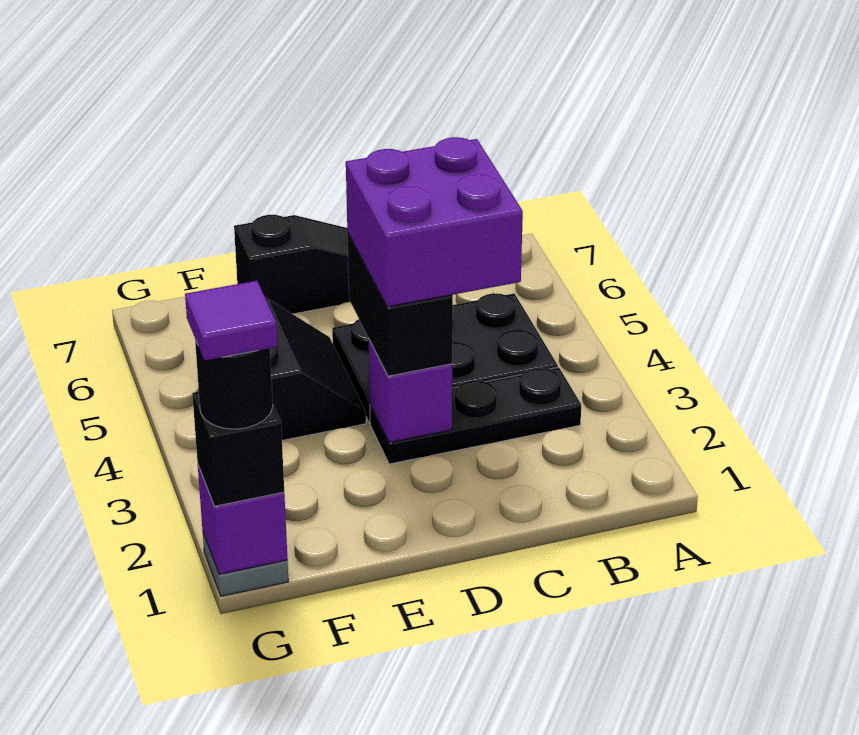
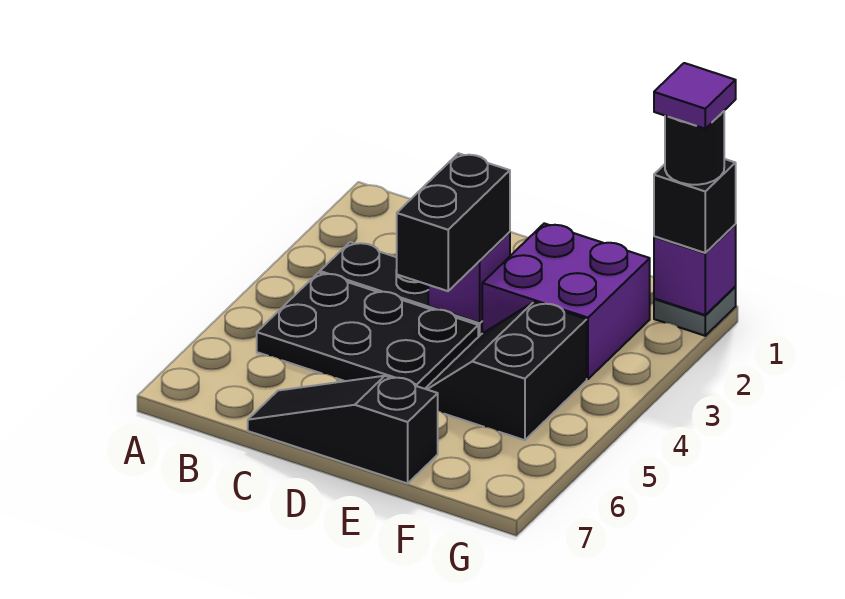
purple brick C3:D4 level 4 -> purple brick E2:F3 level 1

